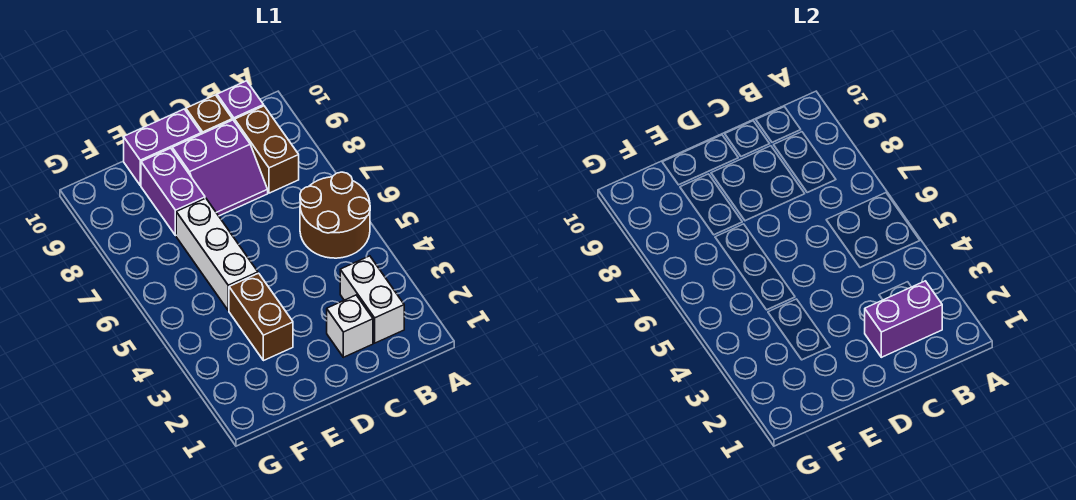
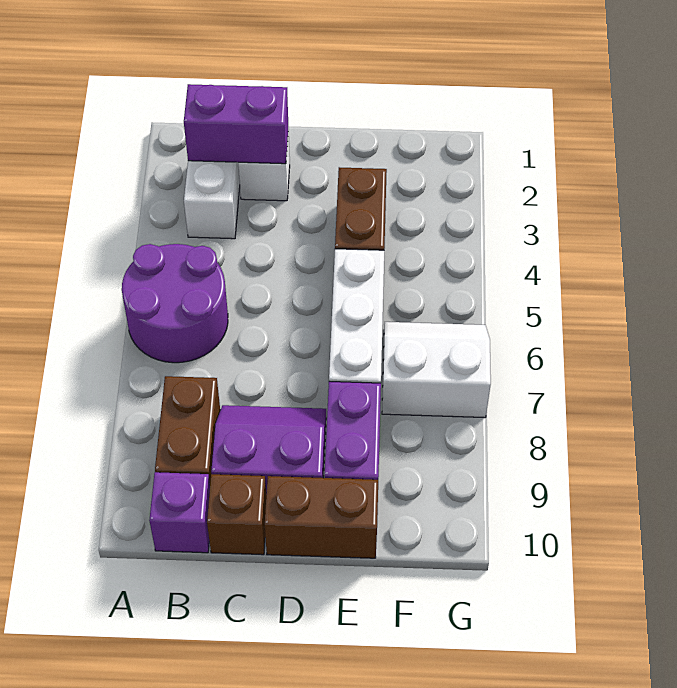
brown round brick A5:B6 level 1 -> purple round brick A5:B6 level 1
purple brick D10:E10 level 1 -> brown brick D10:E10 level 1
none -> white slope F6:G7 level 1 top 7

